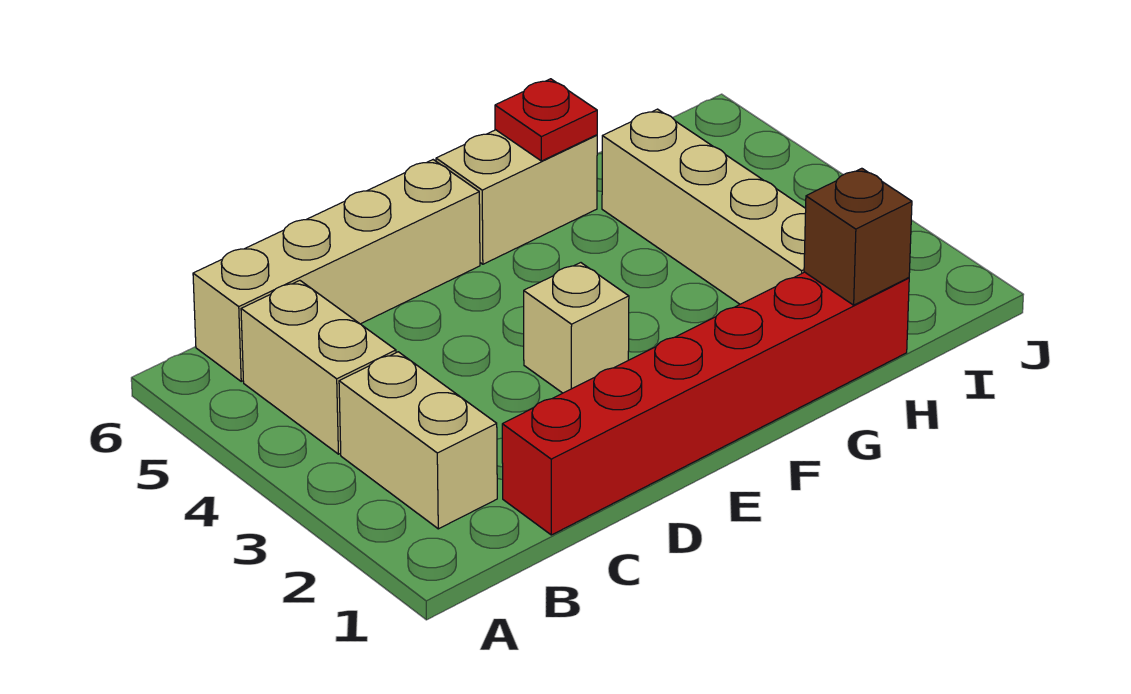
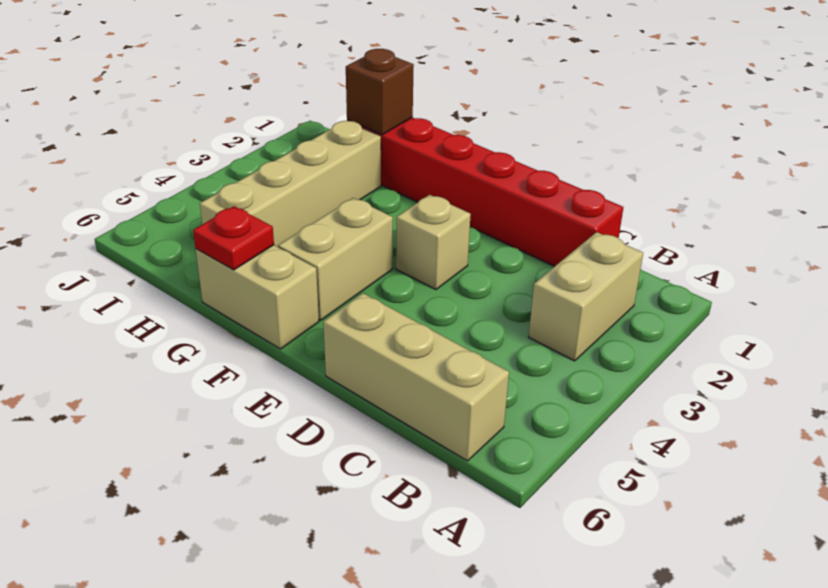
tan brick B4:B5 level 1 -> tan brick F4:F5 level 1
tan brick B6:E6 level 1 -> tan brick B6:D6 level 1

